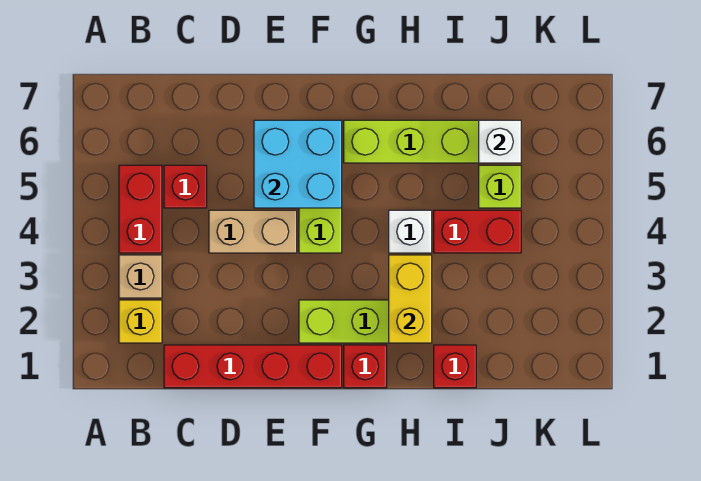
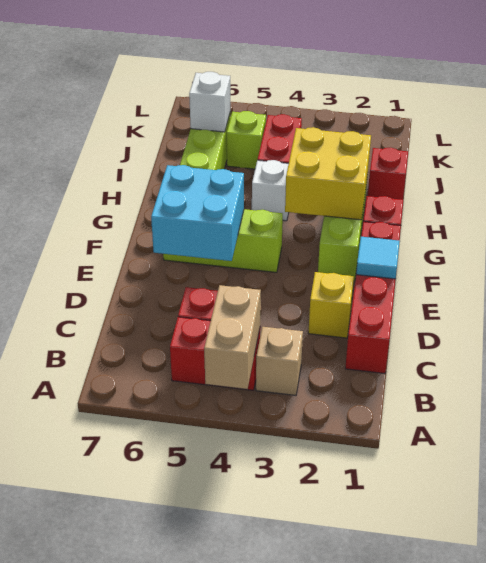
yellow brick B2 level 1 -> yellow brick D2 level 1
tan brick D4:E4 level 1 -> tan brick A4:B4 level 2
none -> cyan tile E1 level 2
yellow brick H2:H3 level 2 -> yellow brick G2:H3 level 2

